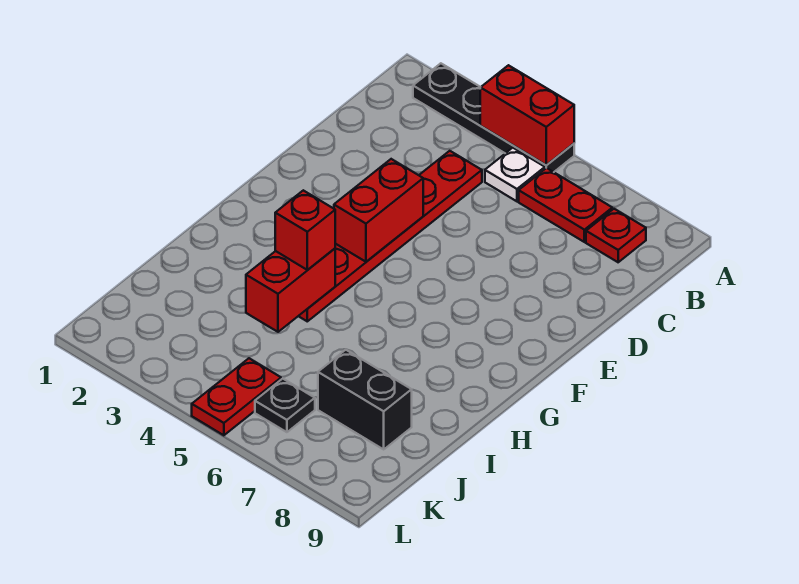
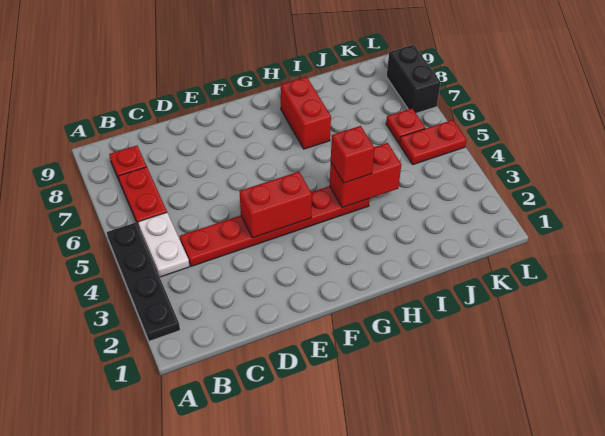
red brick A4:A5 level 2 -> red brick H7:H8 level 1
white plate B5 level 1 -> white plate B4:B5 level 1
black brick J7:J8 level 1 -> black brick L7:L8 level 1
black plate K6 level 1 -> red plate K6 level 1

